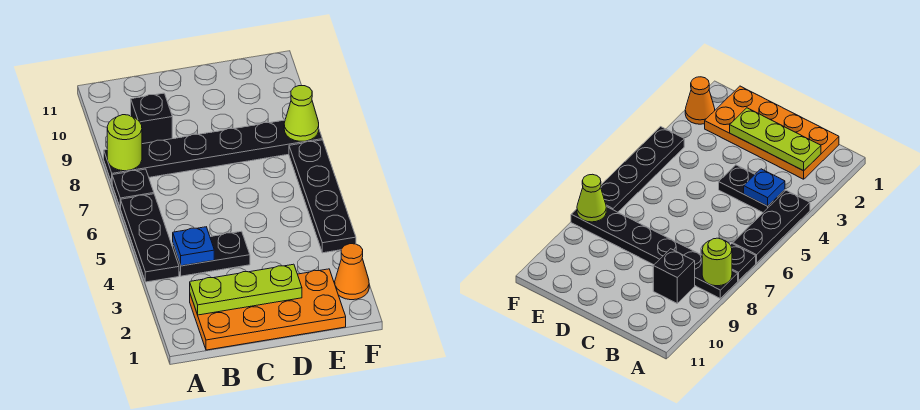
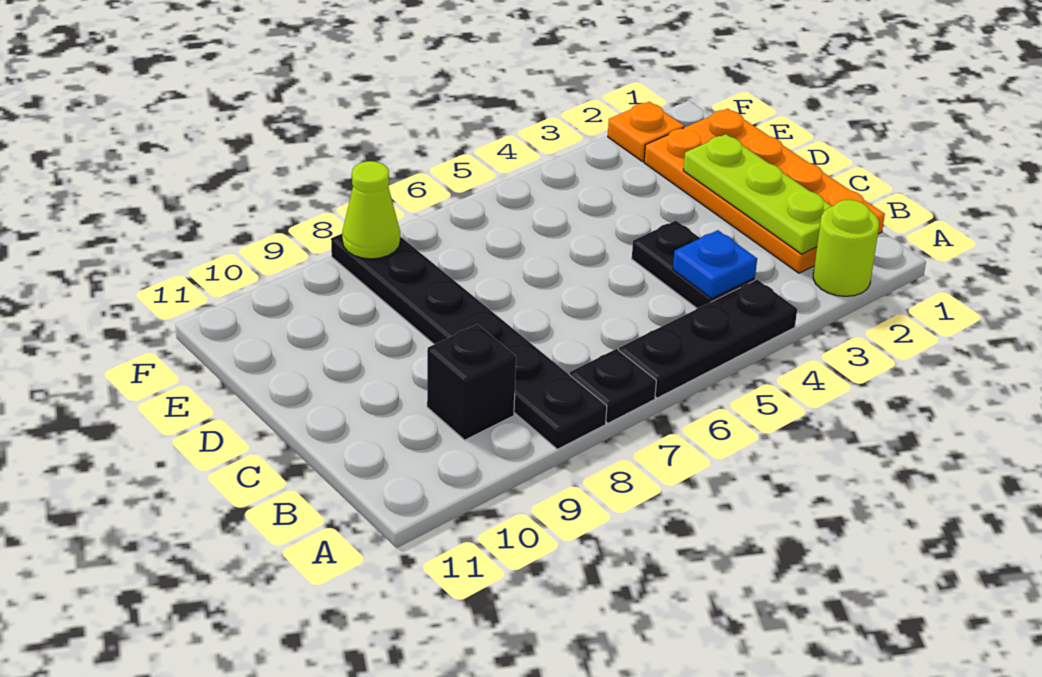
lime round brick A8 level 2 -> lime round brick A2 level 1
orange cone F2 level 1 -> orange plate F2 level 1
black plate F4:F7 level 1 -> none

